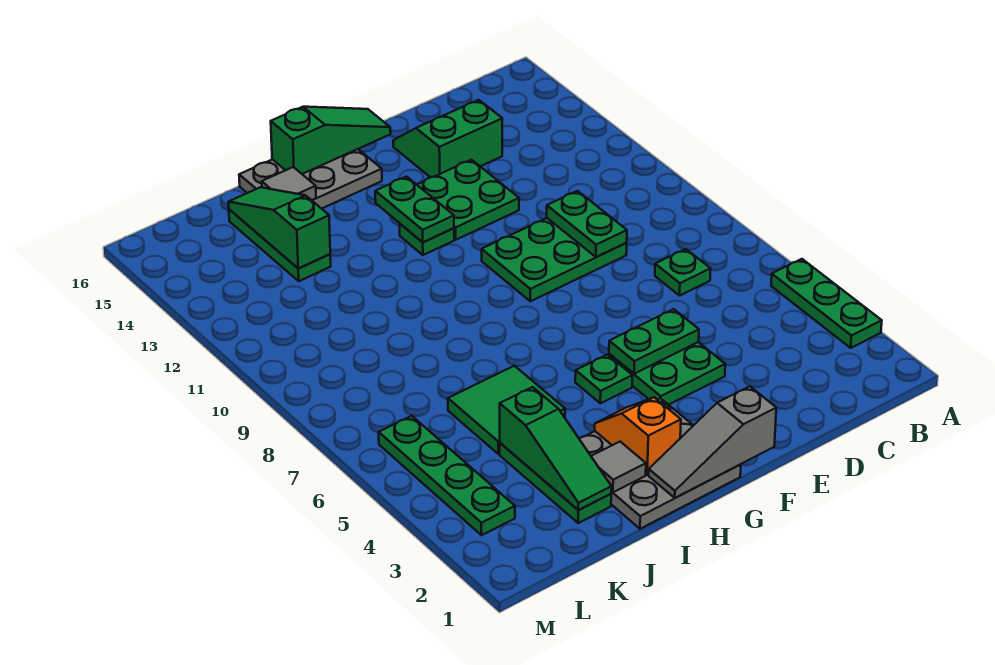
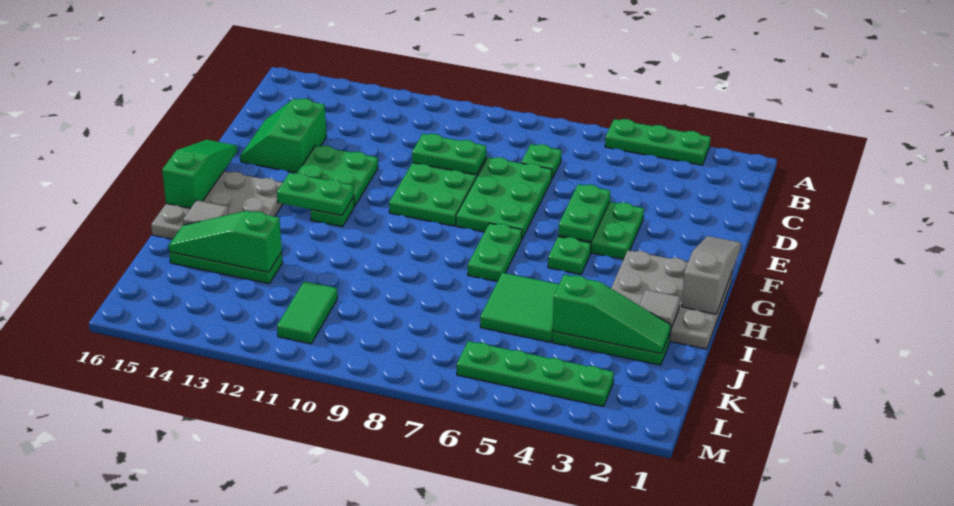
none -> green plate D7:F8 level 1
grey slope F1:H1 level 2 top F -> grey slope F1:H1 level 2 top H
none -> green plate G7:H7 level 1
grey plate G15:I16 level 1 -> grey plate G14:I16 level 1
orange slope H2:H3 level 2 top 2 -> none
none -> green tile K11:L11 level 1

